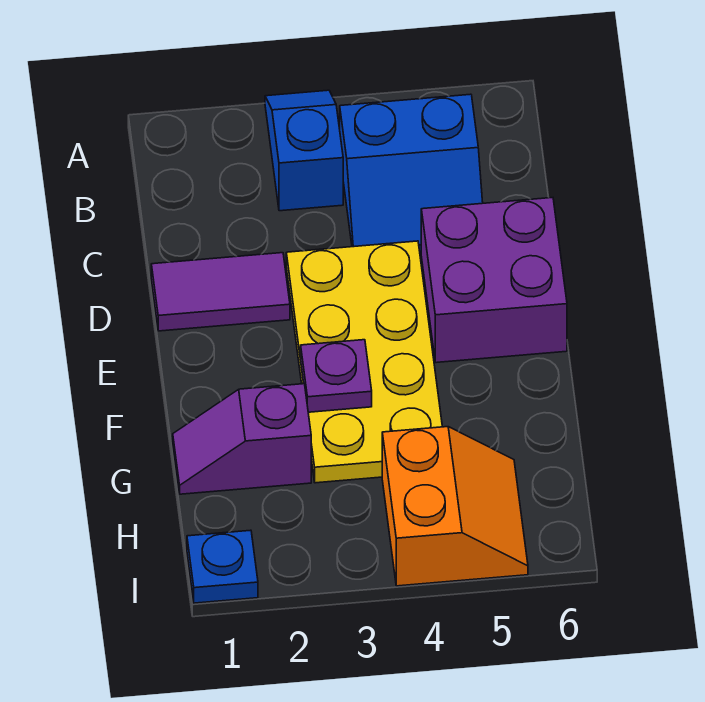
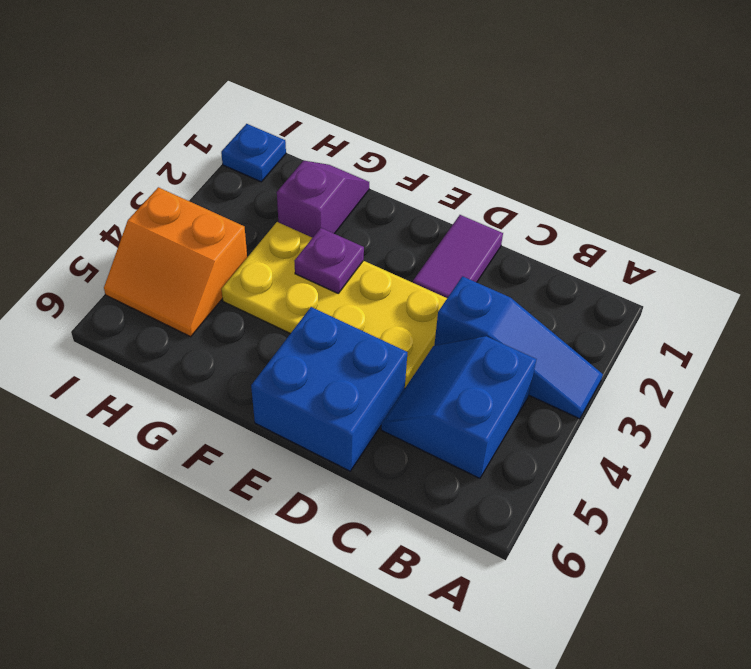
blue slope A3:B3 level 1 top B -> blue slope A3:C3 level 1 top C
purple brick D5:E6 level 1 -> blue brick D5:E6 level 1

